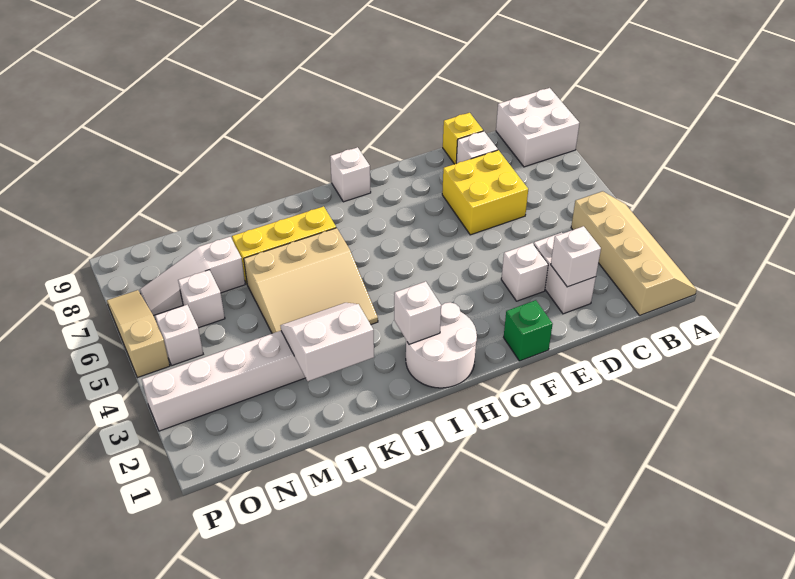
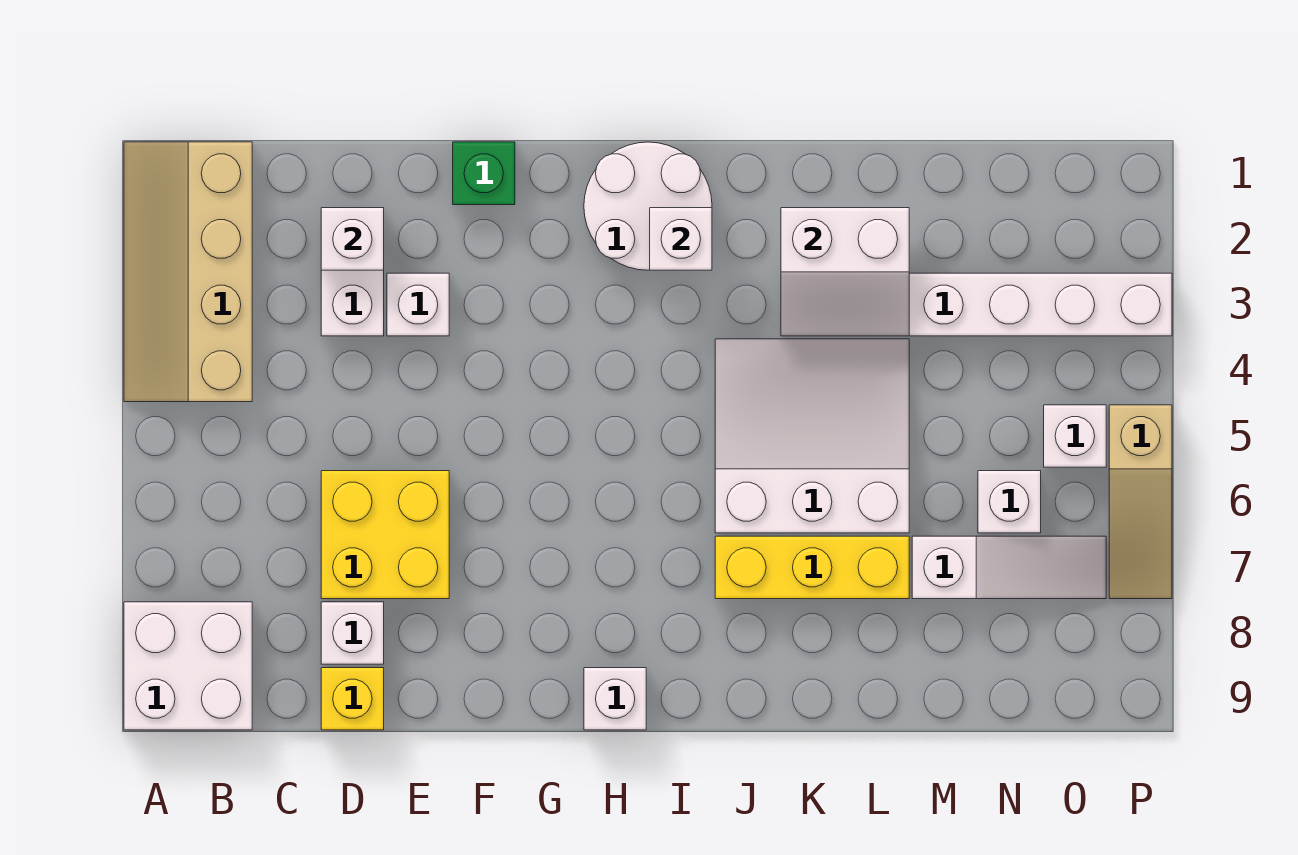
tan slope J4:L6 level 1 top 6 -> white slope J4:L6 level 1 top 6

